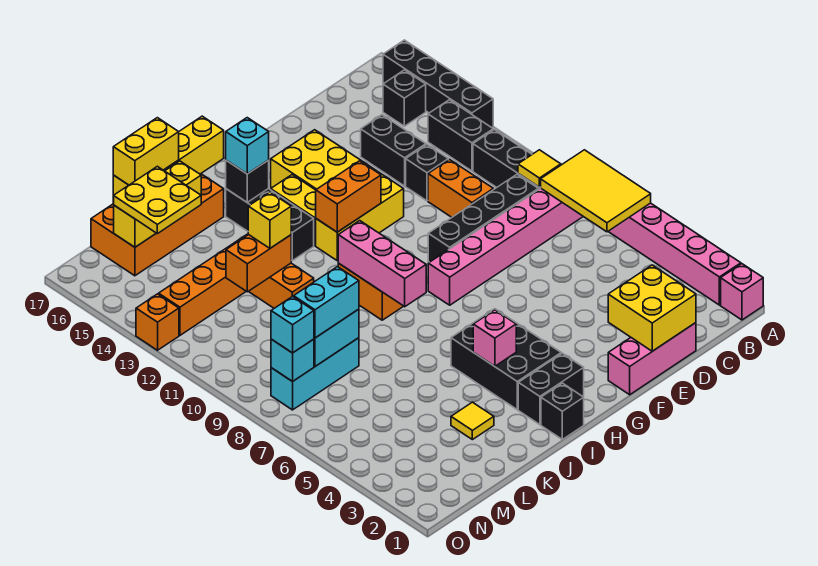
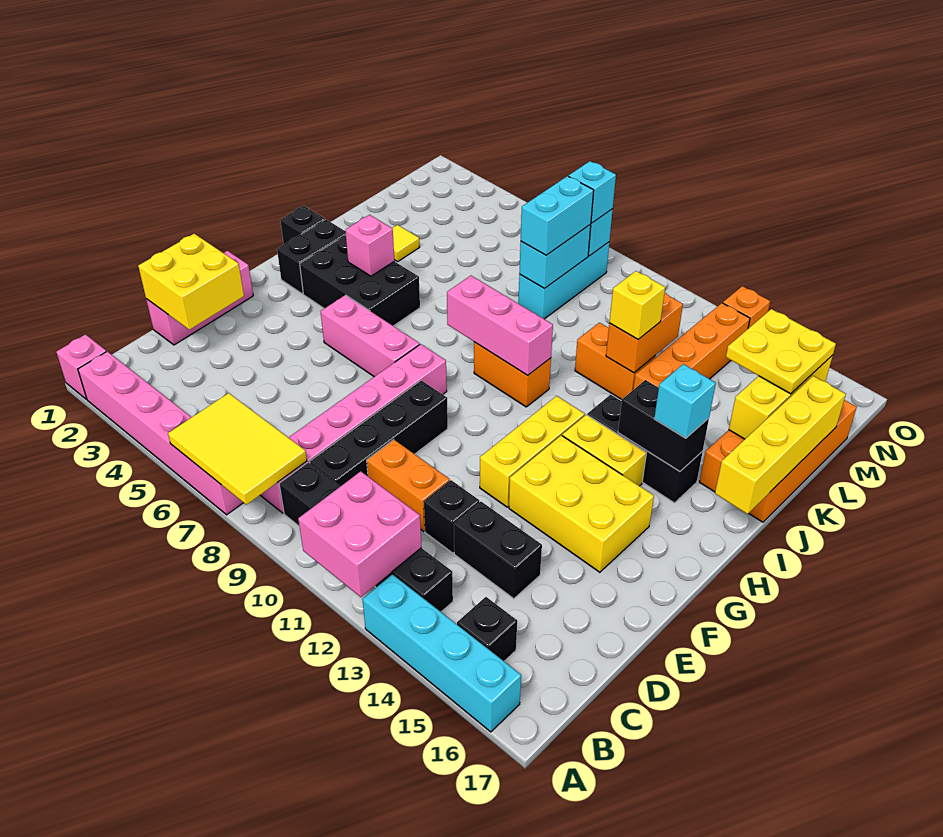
none -> pink brick A11:B12 level 2
black brick A13:A16 level 1 -> cyan brick A13:A16 level 1
yellow tile B9 level 2 -> none
none -> pink brick G5:G7 level 1
orange brick G12:H12 level 2 -> none
black brick I15 level 2 -> black brick I14:I15 level 2
yellow brick K17:L17 level 3 -> none

